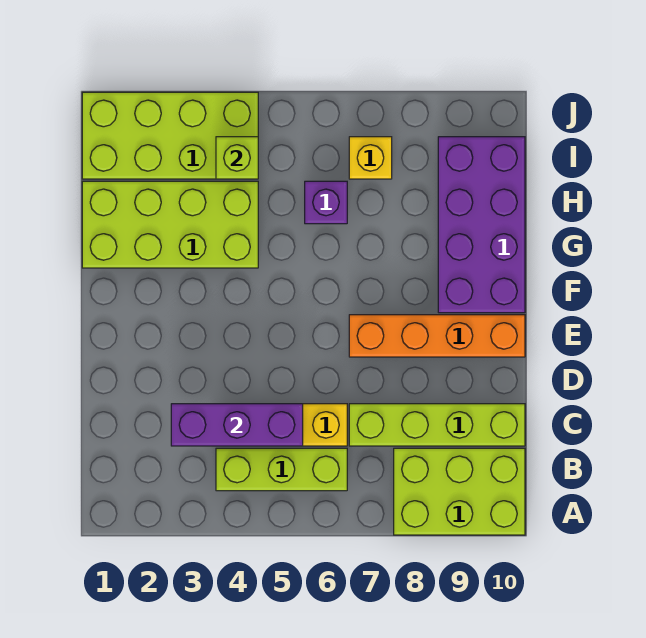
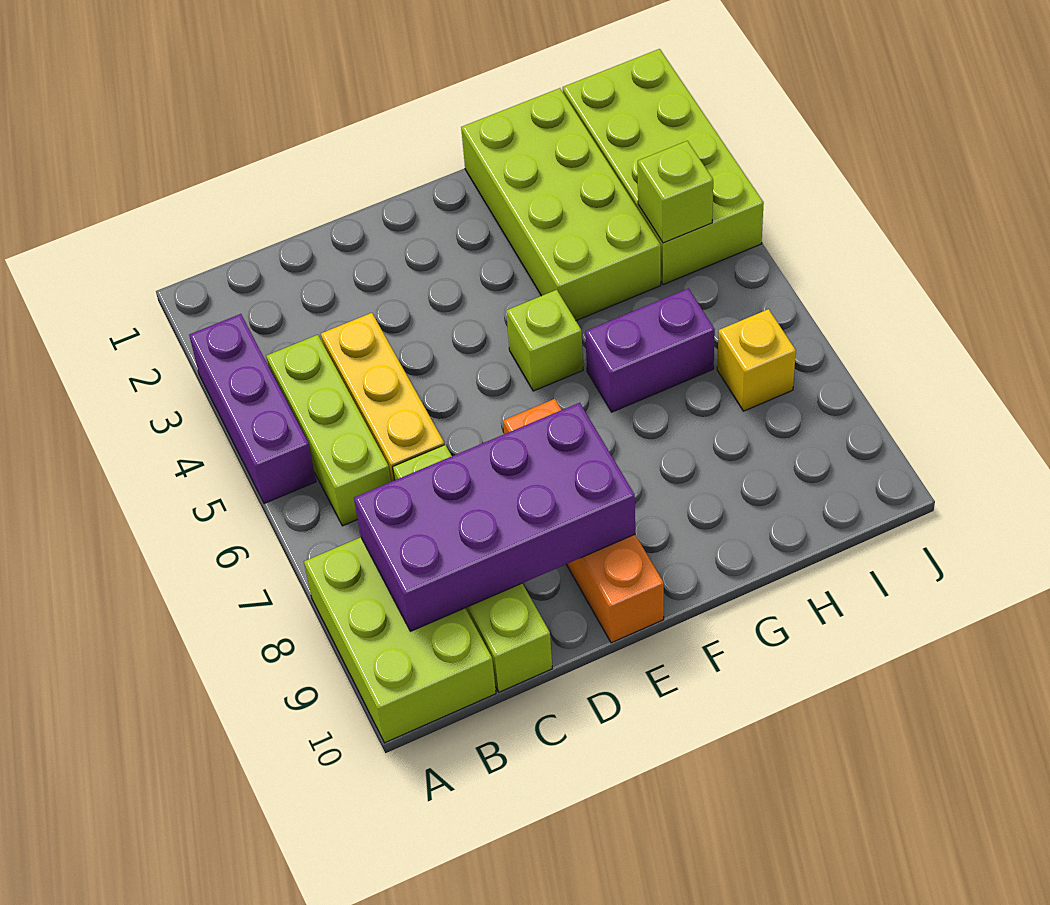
purple brick C3:C5 level 2 -> purple brick A3:A5 level 1
none -> lime brick F5 level 1
purple brick F9:I10 level 1 -> purple brick B8:E9 level 2
purple brick H6 level 1 -> purple brick G6:H6 level 1

